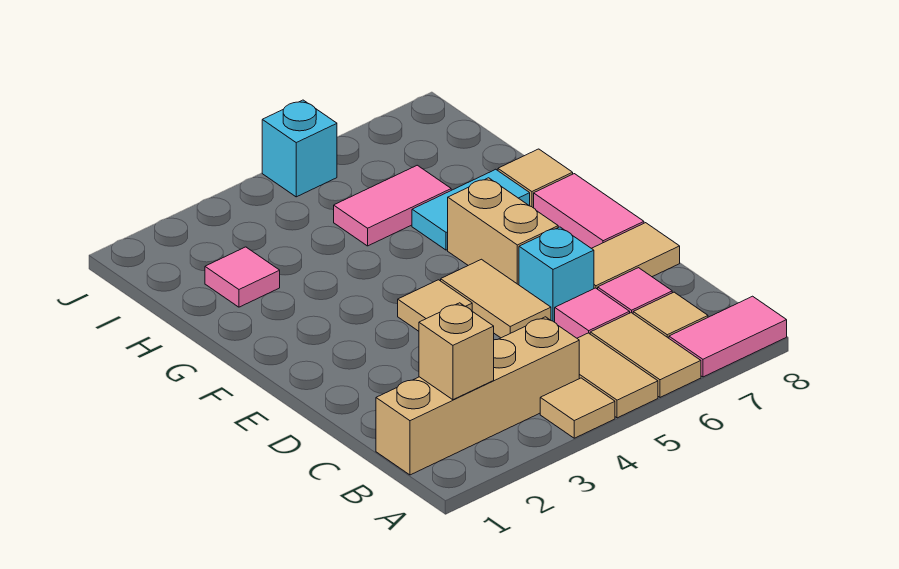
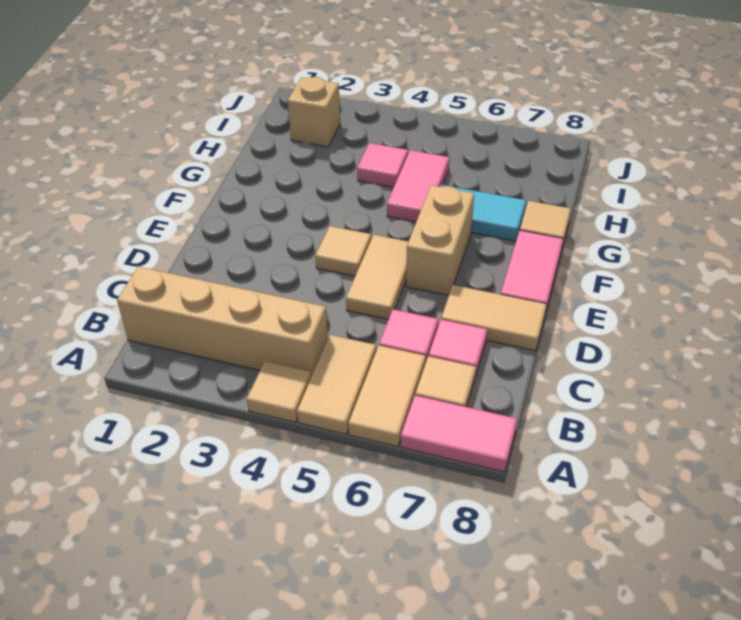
tan brick B2 level 2 -> tan brick I2 level 1
cyan brick D6 level 1 -> none
pink tile H2 level 1 -> pink tile H4 level 1
pink tile H5:H6 level 1 -> pink tile G5:H5 level 1
cyan brick J5 level 1 -> none

